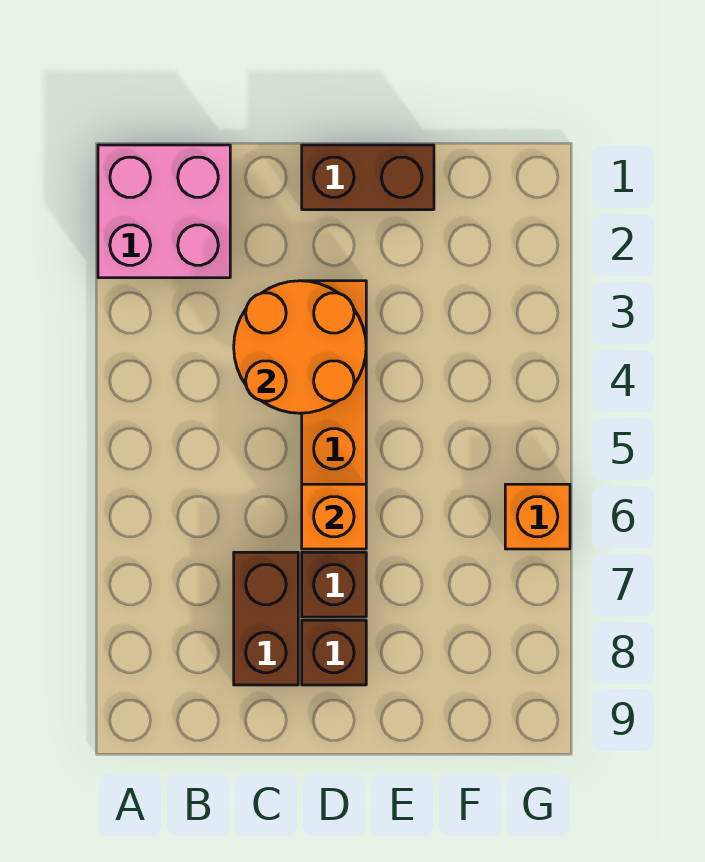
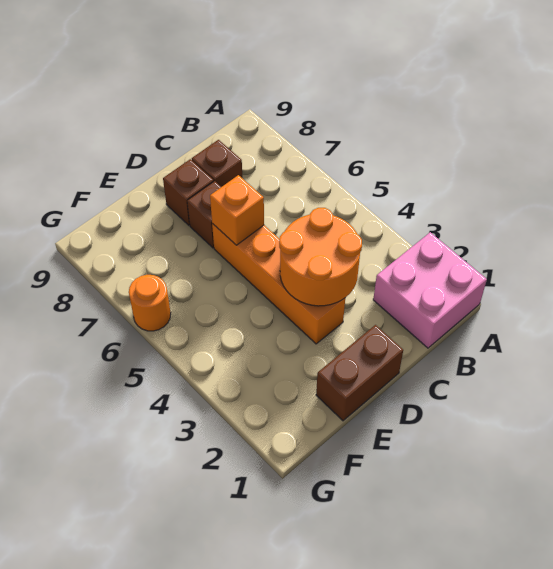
brown brick C7:C8 level 1 -> brown brick C8 level 1
orange brick G6 level 1 -> orange round brick G6 level 1

